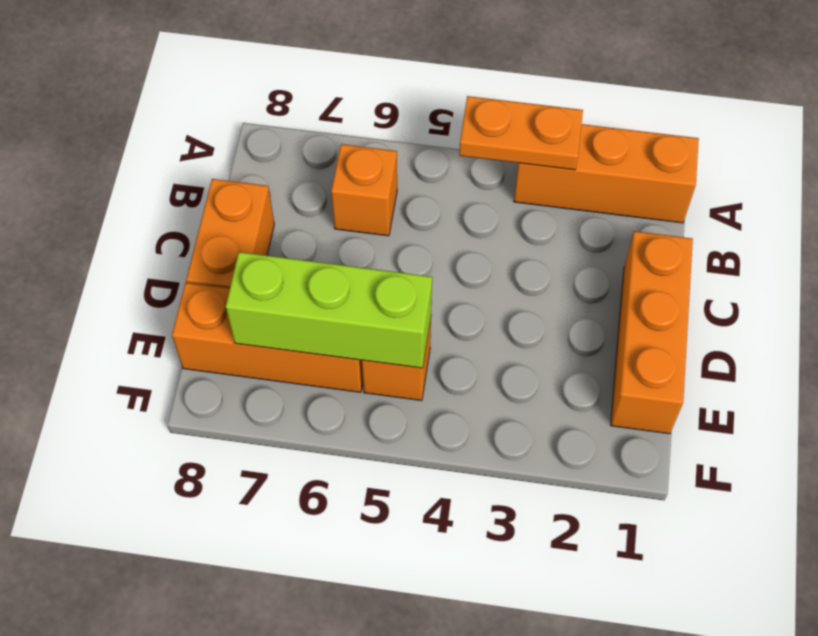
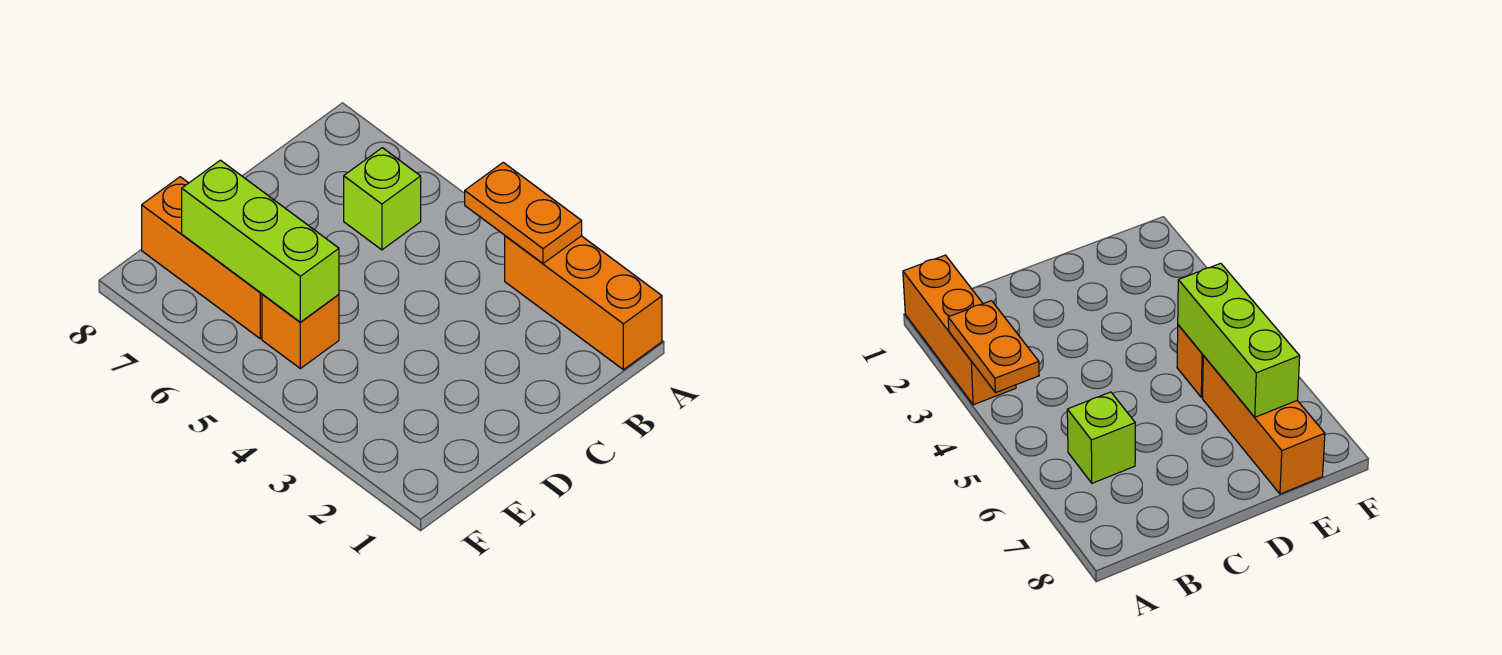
orange brick B6 level 1 -> lime brick B6 level 1
orange brick C1:E1 level 1 -> none
orange brick C8:D8 level 1 -> none

